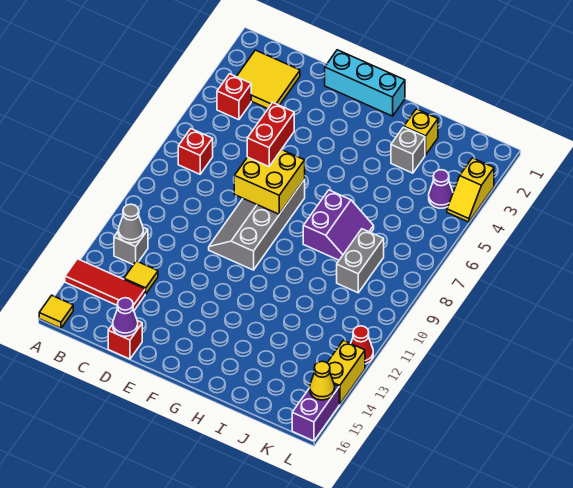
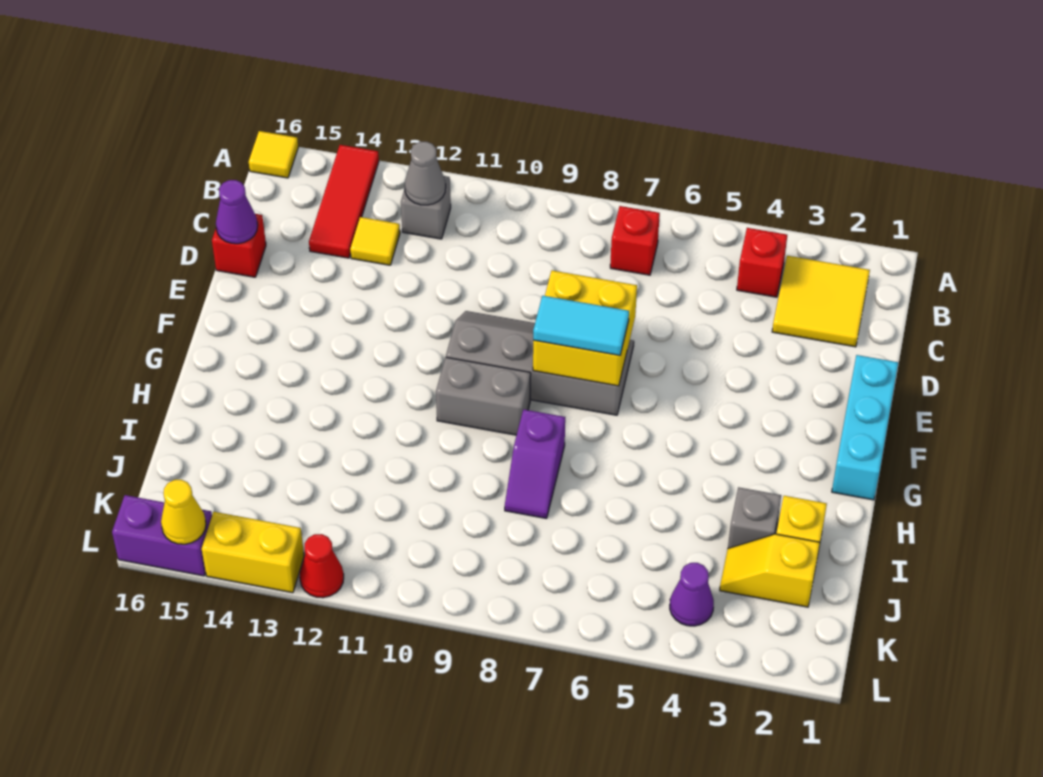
red brick E6:E7 level 3 -> none
none -> cyan tile F7:F8 level 3
purple slope H7:I8 level 1 top H -> purple slope H8:I8 level 1 top H
grey brick J8:J9 level 1 -> grey brick G9:G10 level 1
yellow slope L3:L4 level 1 top 3 -> yellow slope J2:J3 level 1 top 2

